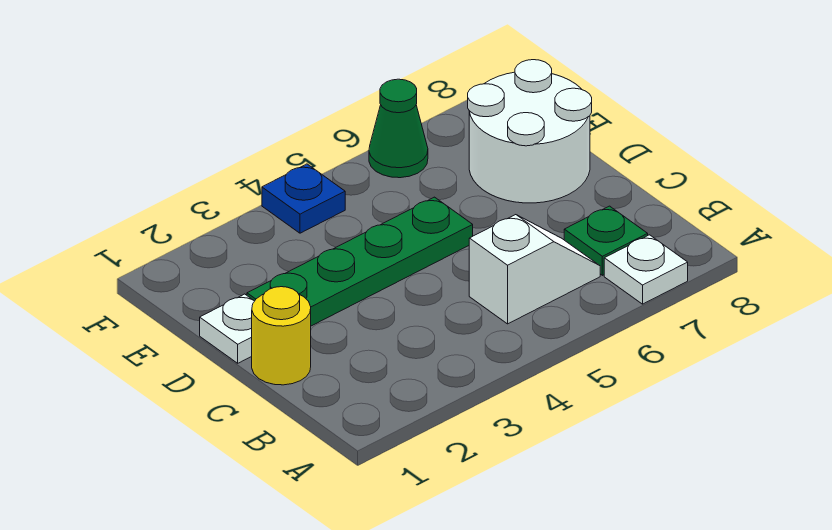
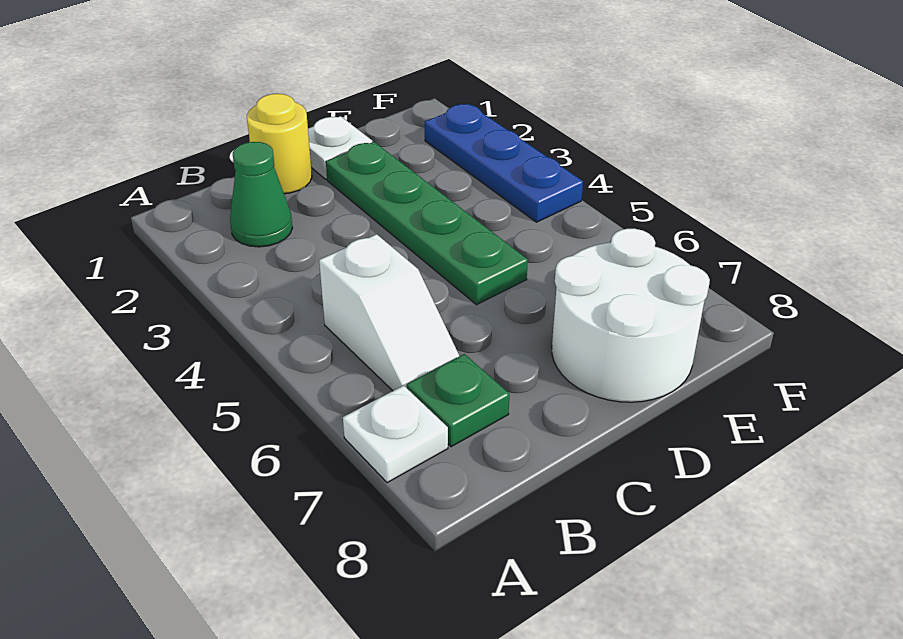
blue plate F4 level 1 -> blue plate F2:F4 level 1
green cone F6 level 1 -> green cone B2 level 1

